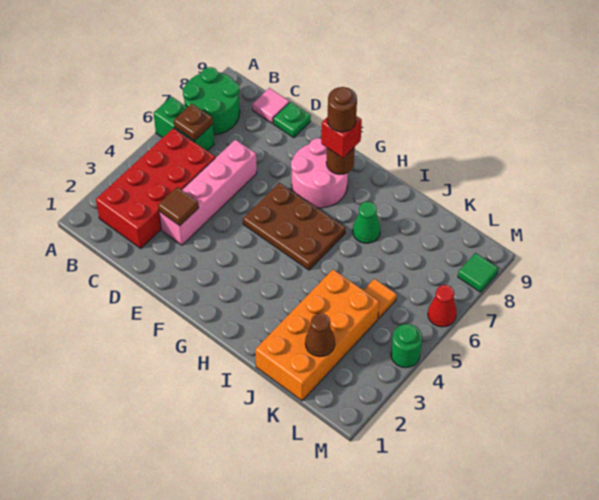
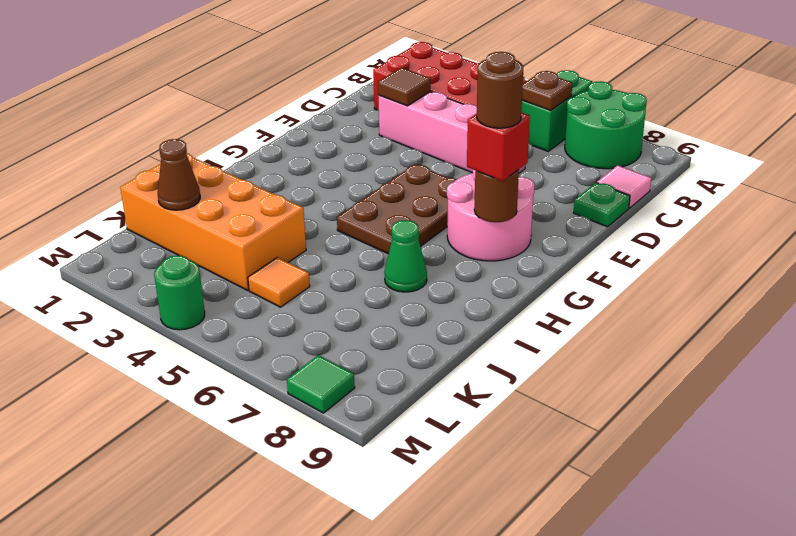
red cone M6 level 1 -> none

